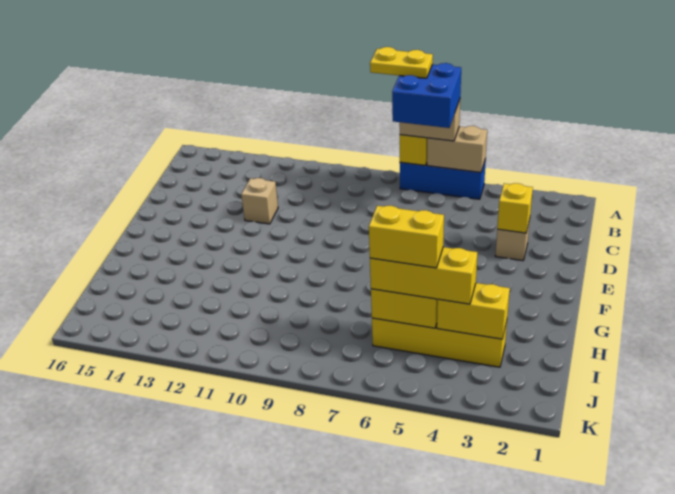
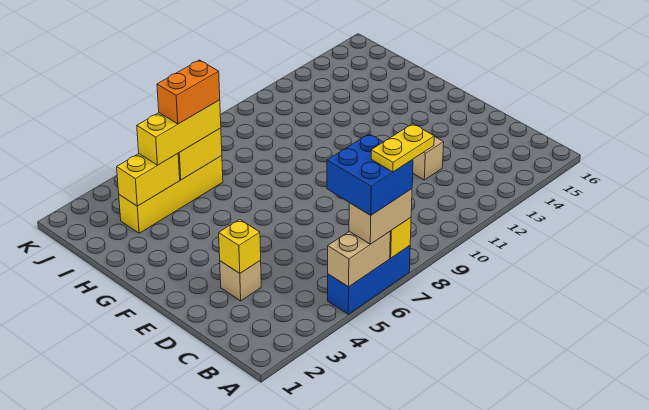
yellow brick I5:I6 level 4 -> orange brick I5:I6 level 4

